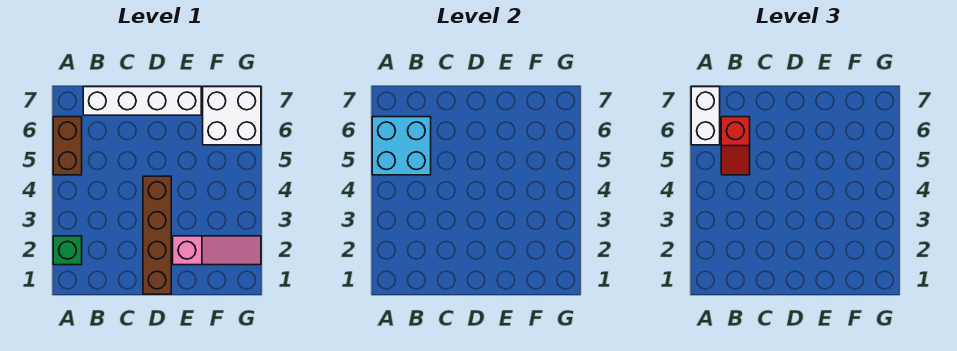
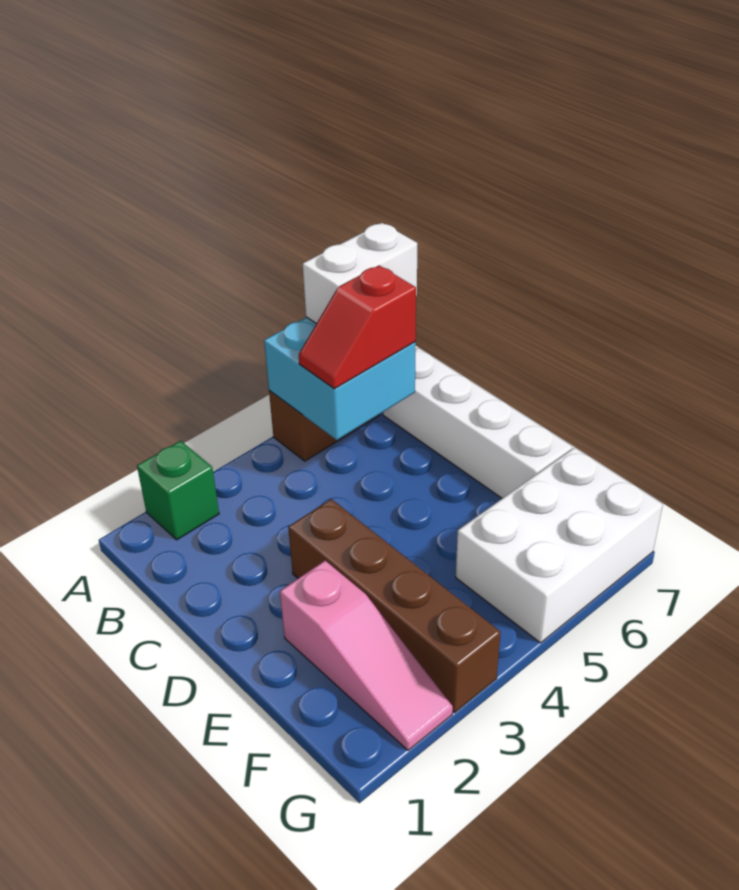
brown brick D1:D4 level 1 -> brown brick D3:G3 level 1
white brick F6:G7 level 1 -> white brick F5:G7 level 1

